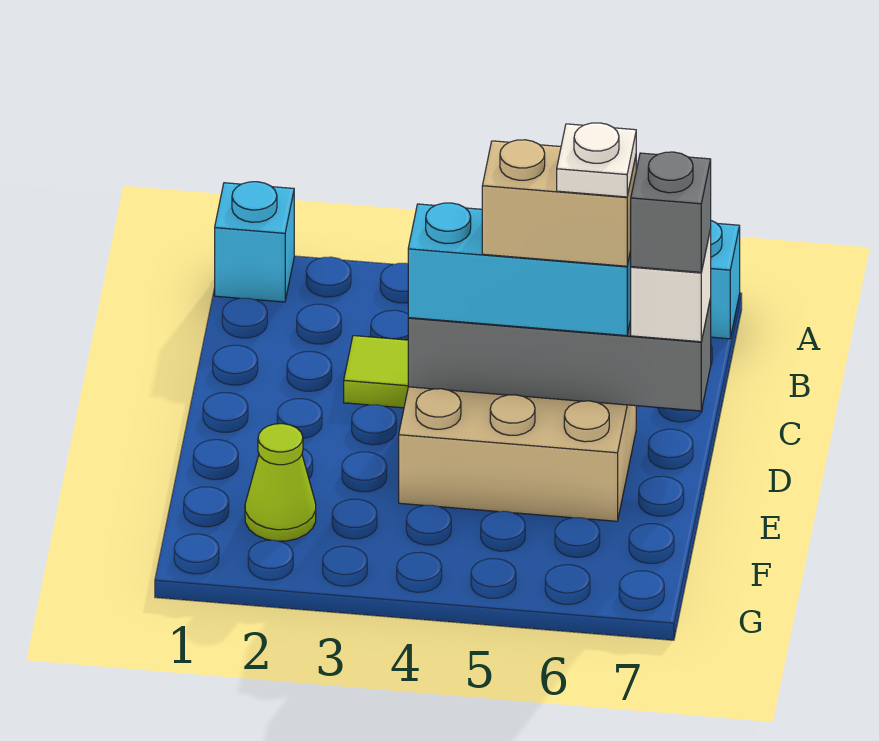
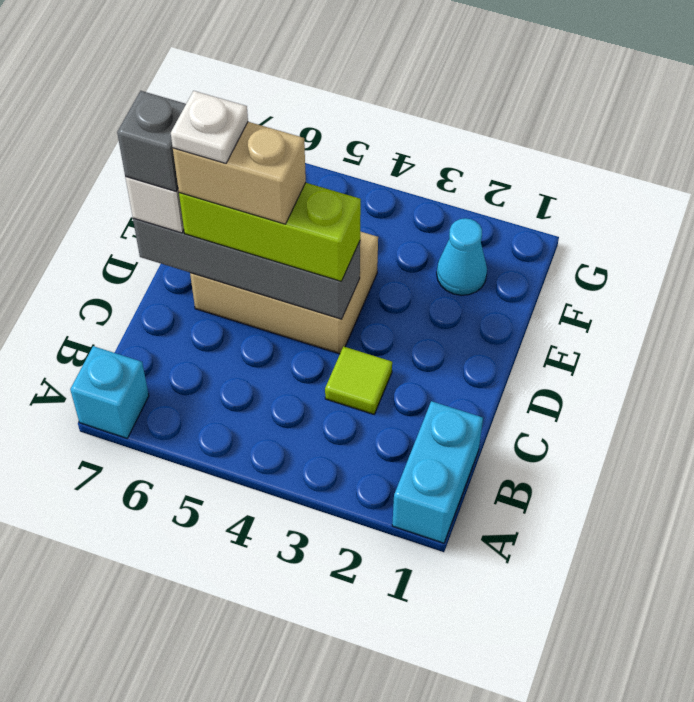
cyan brick A1 level 1 -> cyan brick A1:B1 level 1
cyan brick D4:D6 level 3 -> lime brick D4:D6 level 3
lime cone F2 level 1 -> cyan cone F2 level 1

